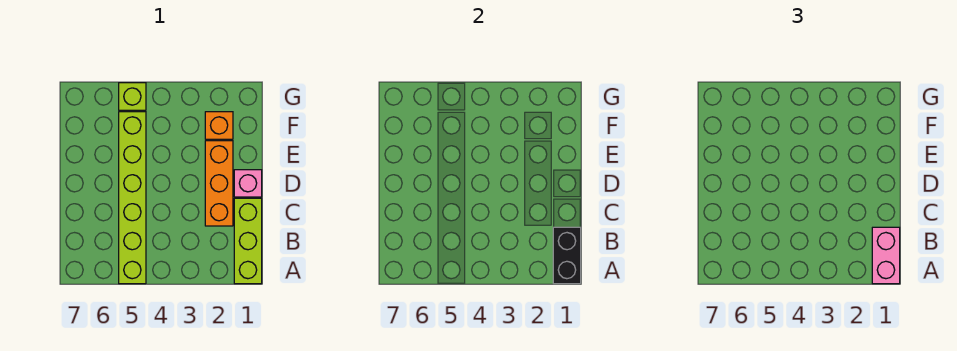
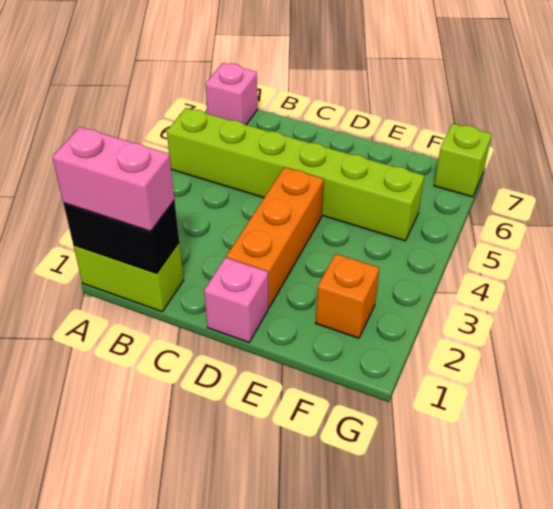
lime brick A1:C1 level 1 -> lime brick A1:B1 level 1
none -> pink brick A7 level 1
orange brick C2:E2 level 1 -> orange brick D2:D4 level 1
lime brick G5 level 1 -> lime brick G7 level 1

